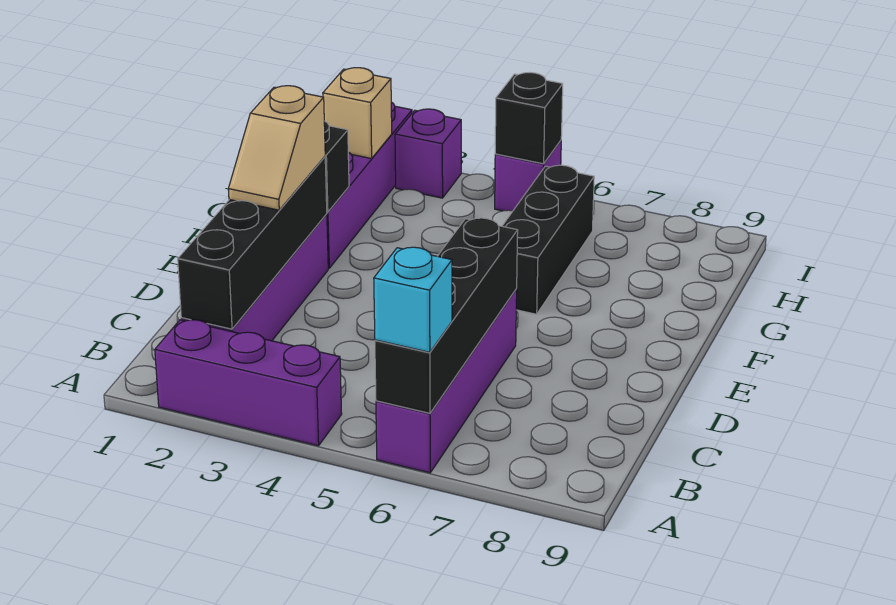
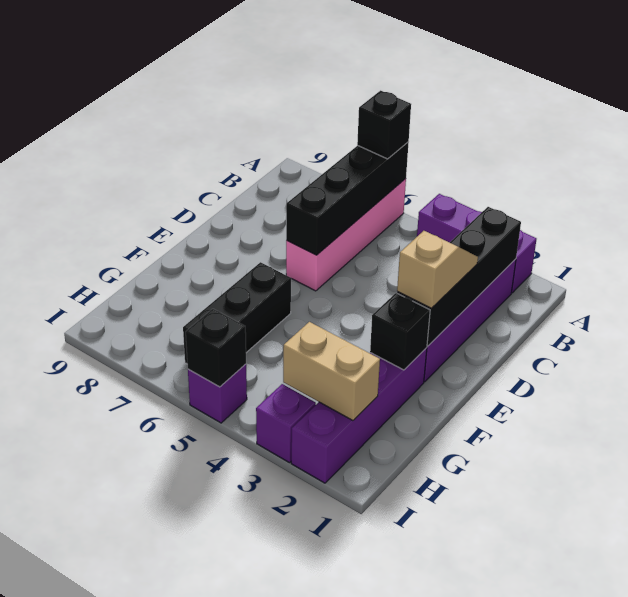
purple brick A6:D6 level 1 -> pink brick A6:D6 level 1
cyan brick A6 level 3 -> black brick A6 level 3
tan brick H2 level 2 -> tan brick H2:H3 level 2

